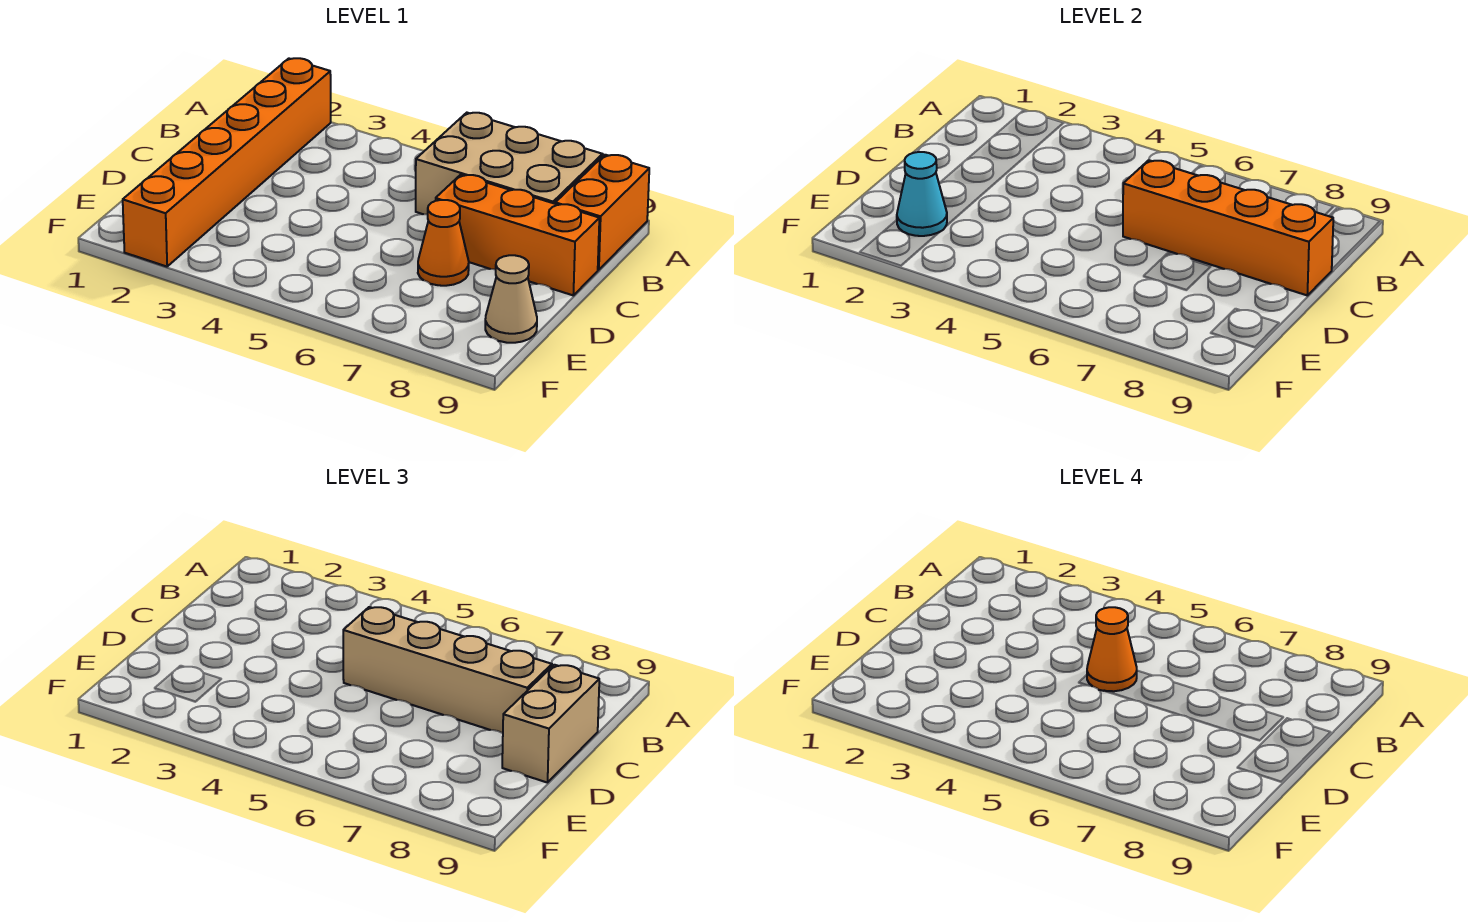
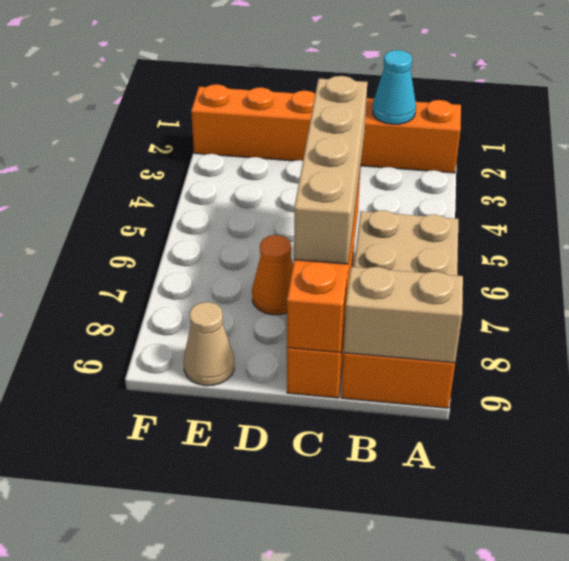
orange cone C5 level 4 -> none
tan brick C9:D9 level 3 -> tan brick A9:B9 level 2
cyan cone E2 level 2 -> cyan cone B2 level 2

